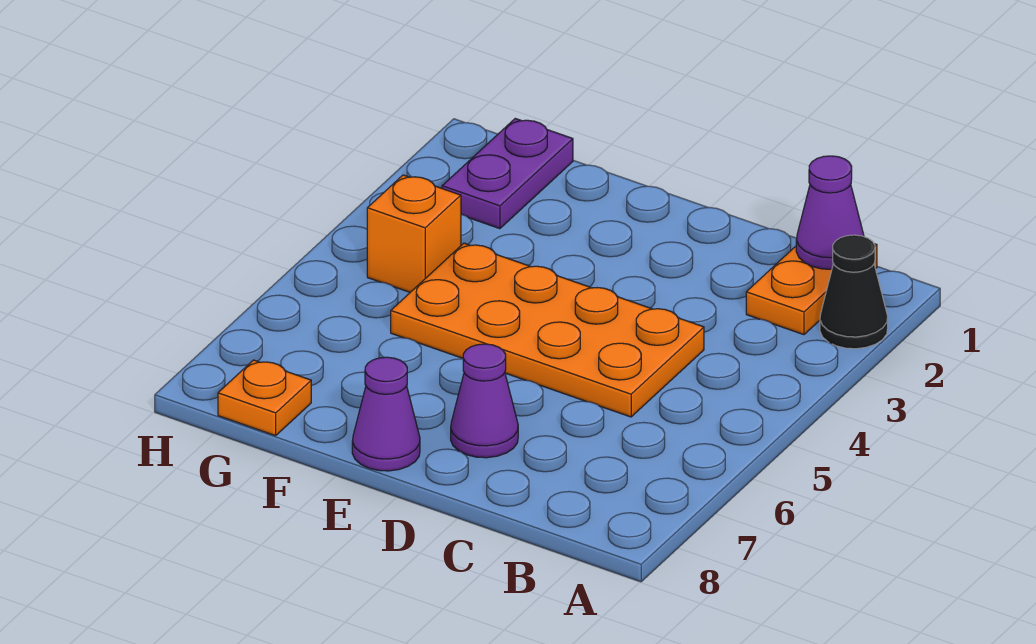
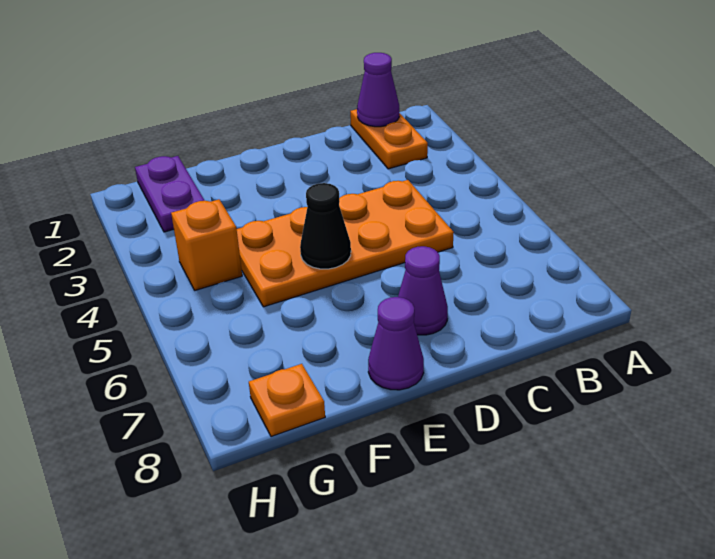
black cone A2 level 1 -> black cone E5 level 2

